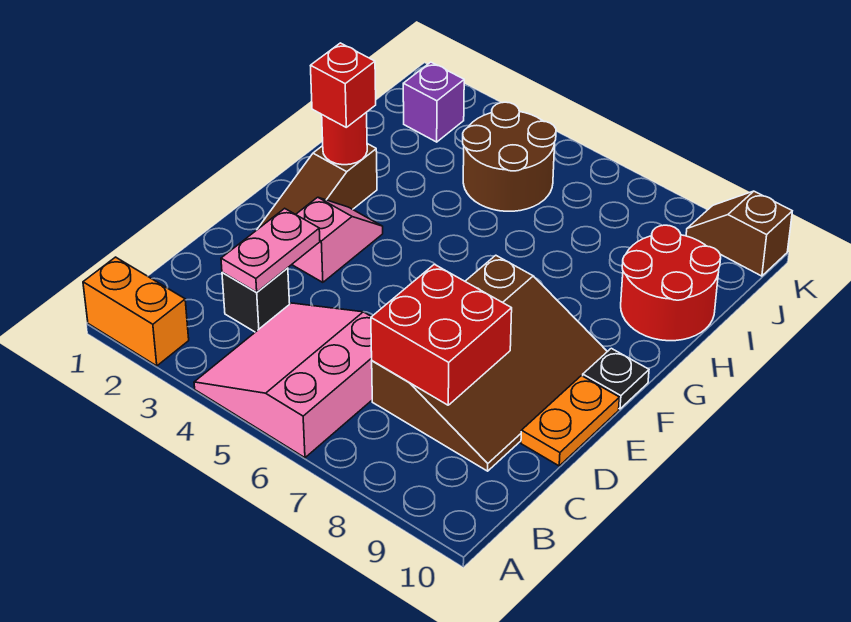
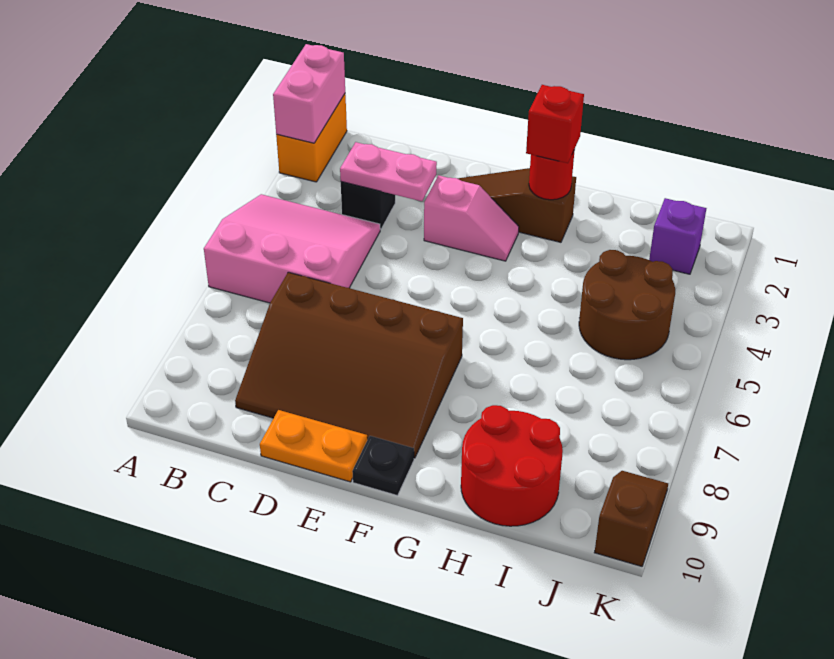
none -> pink brick A1:A2 level 2
red brick C7:D8 level 2 -> none

